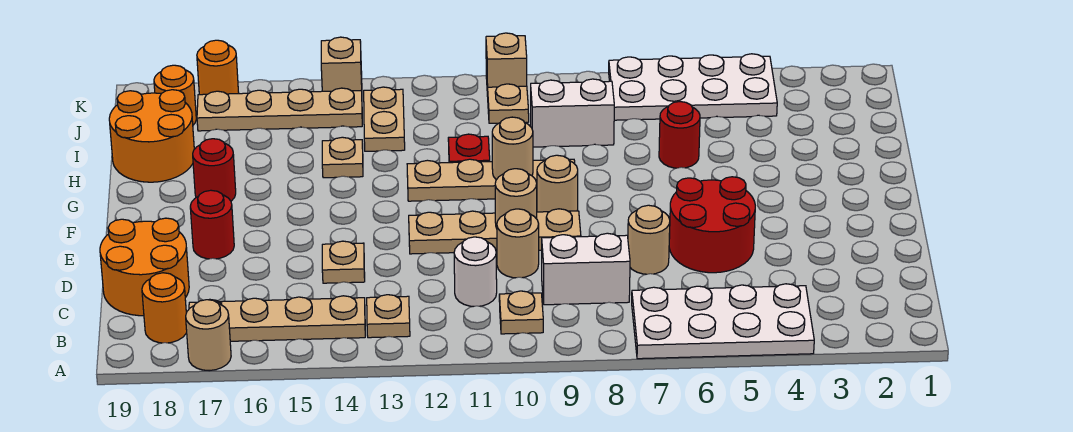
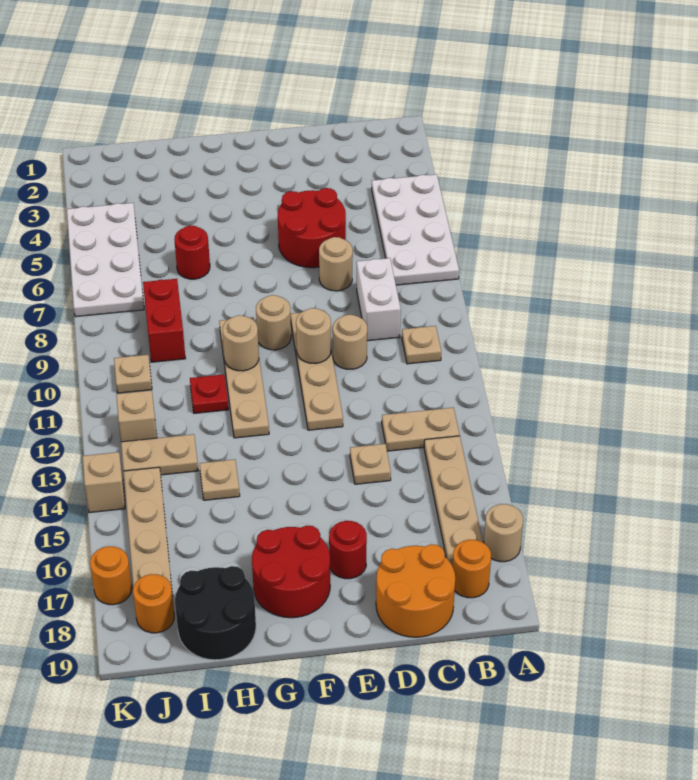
tan plate B13 level 1 -> tan plate B13:C13 level 1
white round brick C11 level 1 -> none
red round brick G17 level 1 -> red round brick F17:G18 level 1
orange round brick H18:I19 level 1 -> black round brick H18:I19 level 1
white brick I8:I9 level 1 -> red brick I8:I9 level 1
tan brick K10 level 1 -> tan brick J12 level 1

